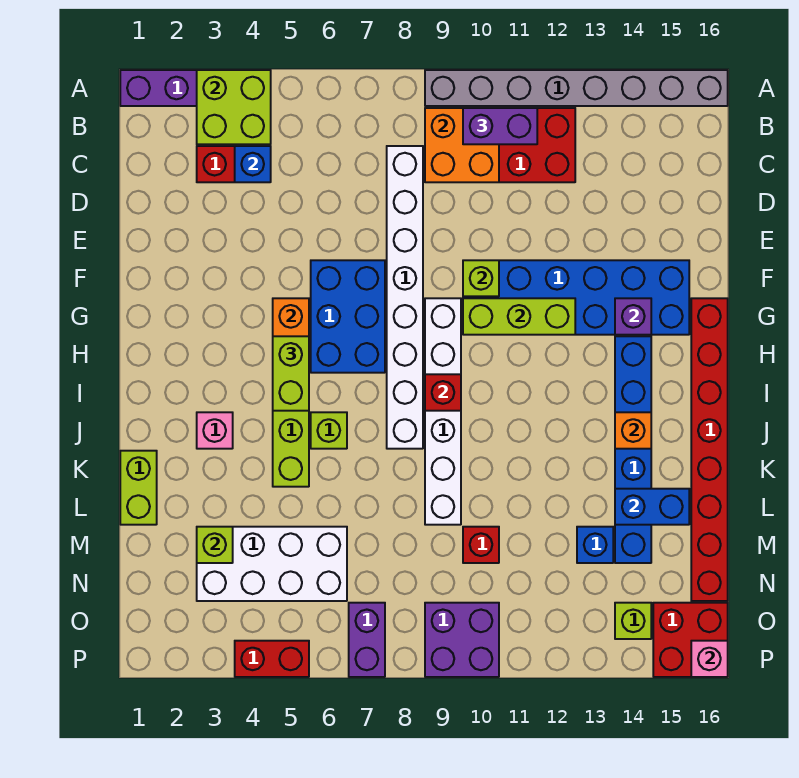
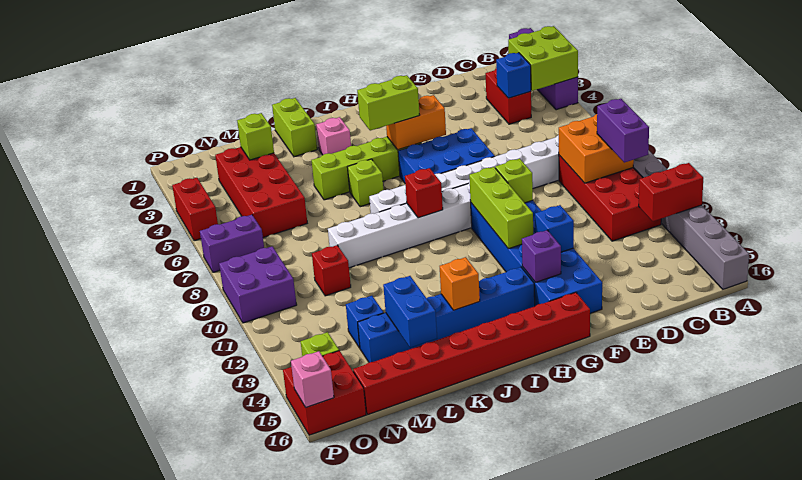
none -> red brick A13:B13 level 2
none -> blue brick F13 level 2
lime brick K1:L1 level 1 -> lime brick K1:K2 level 1
white brick M3:N6 level 1 -> red brick M3:N6 level 1

